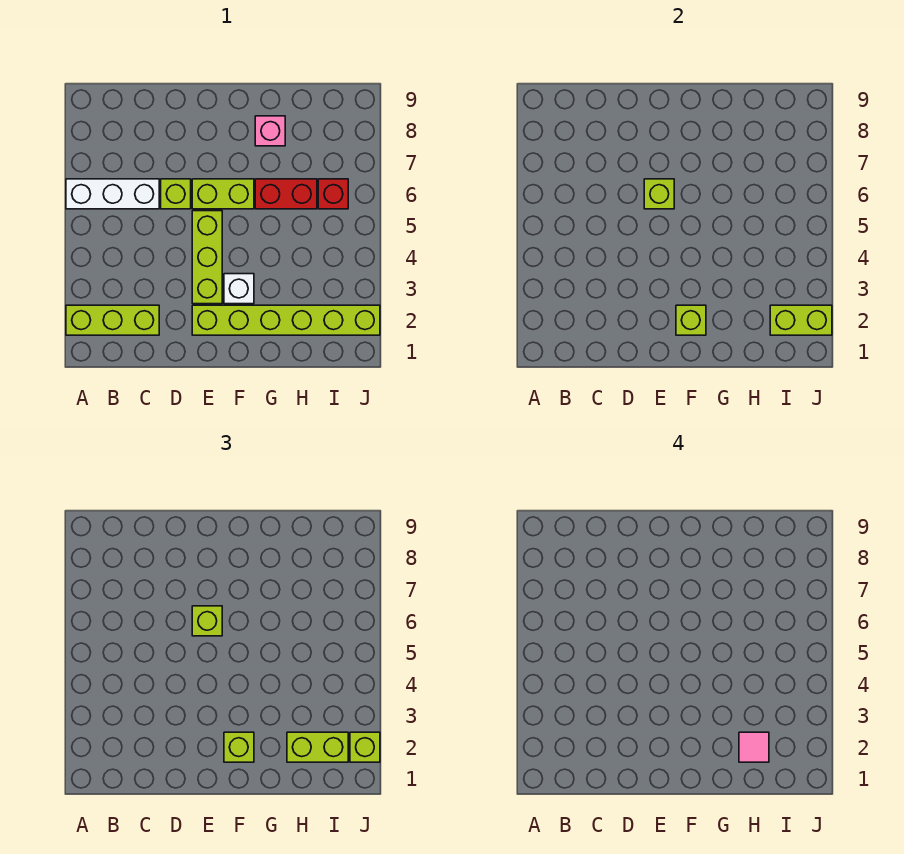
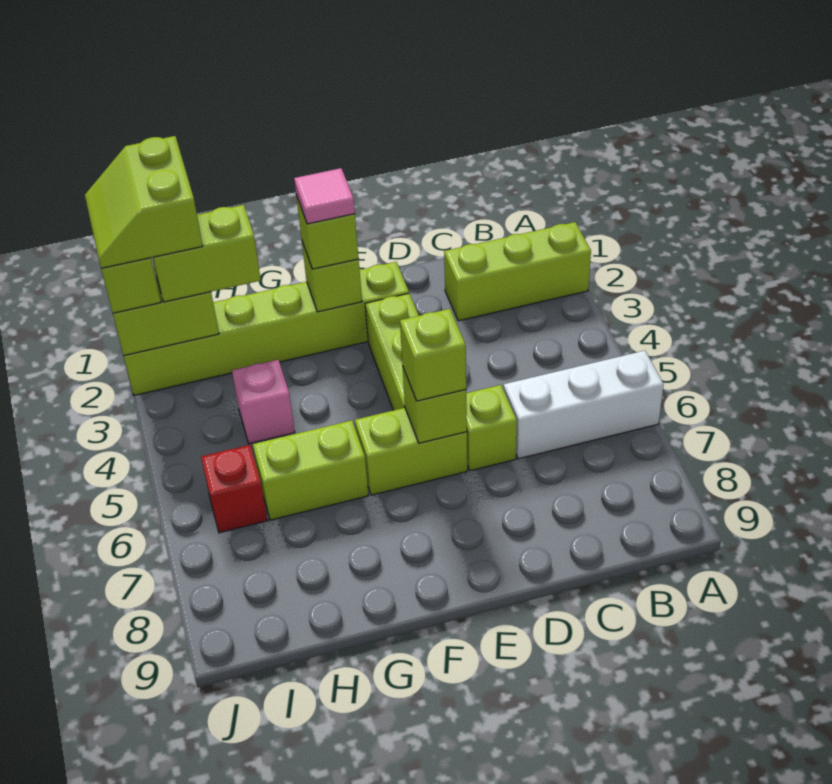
white brick F3 level 1 -> none
red brick G6:H6 level 1 -> lime brick G6:H6 level 1
pink brick G8 level 1 -> pink brick H4 level 1
pink tile H2 level 4 -> pink tile F2 level 4
none -> lime slope I1:J2 level 4 top I

